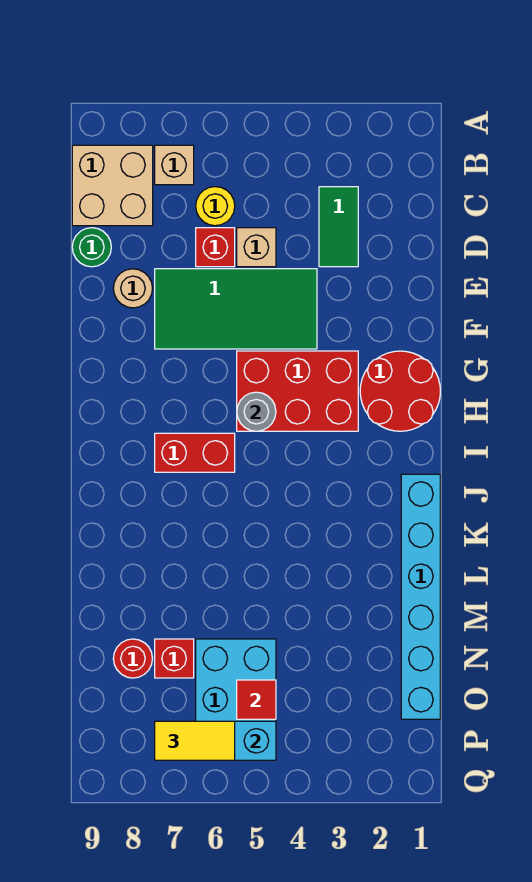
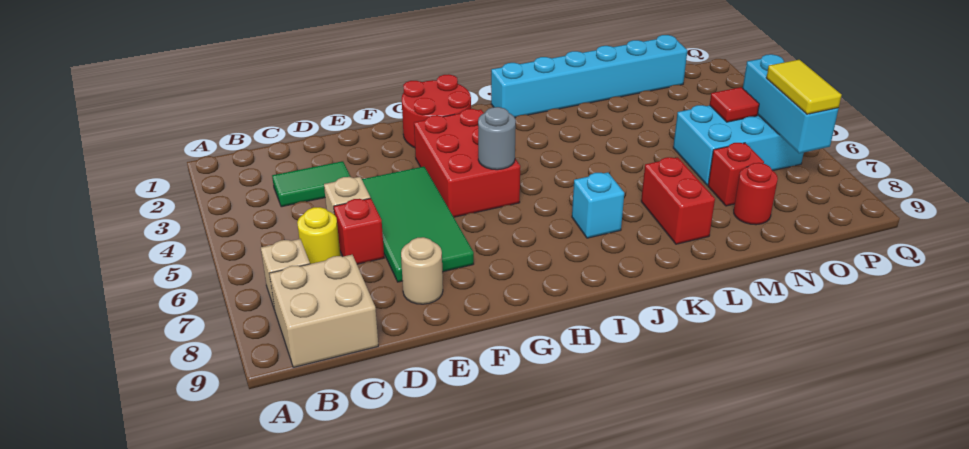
green round brick D9 level 1 -> none
red brick I6:I7 level 1 -> red brick L7:L8 level 1
none -> cyan brick J7 level 1

